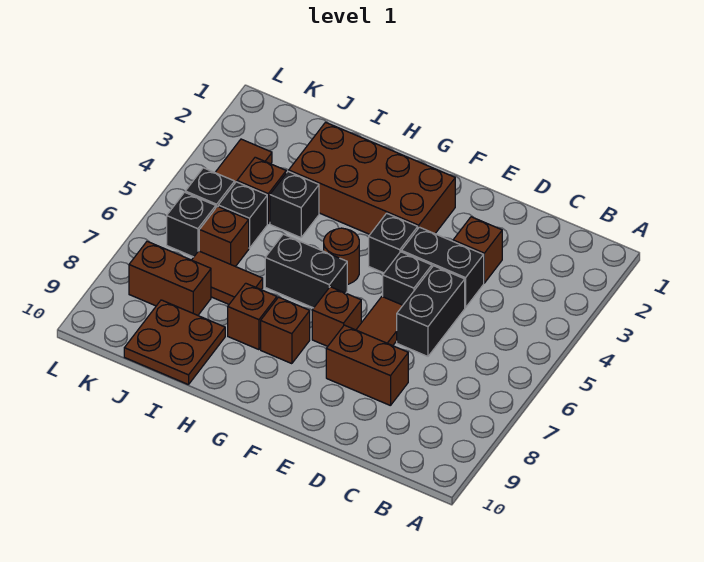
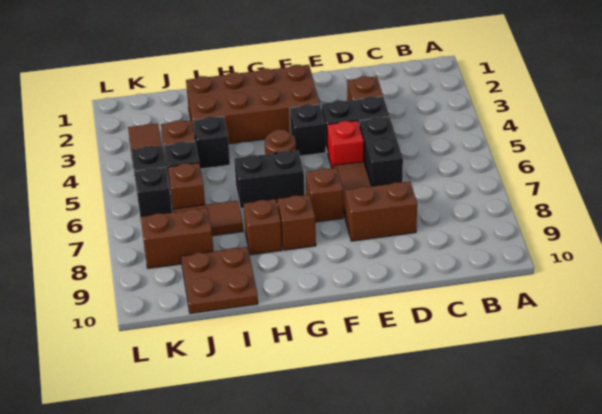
black brick E5 level 1 -> red brick E5 level 1

